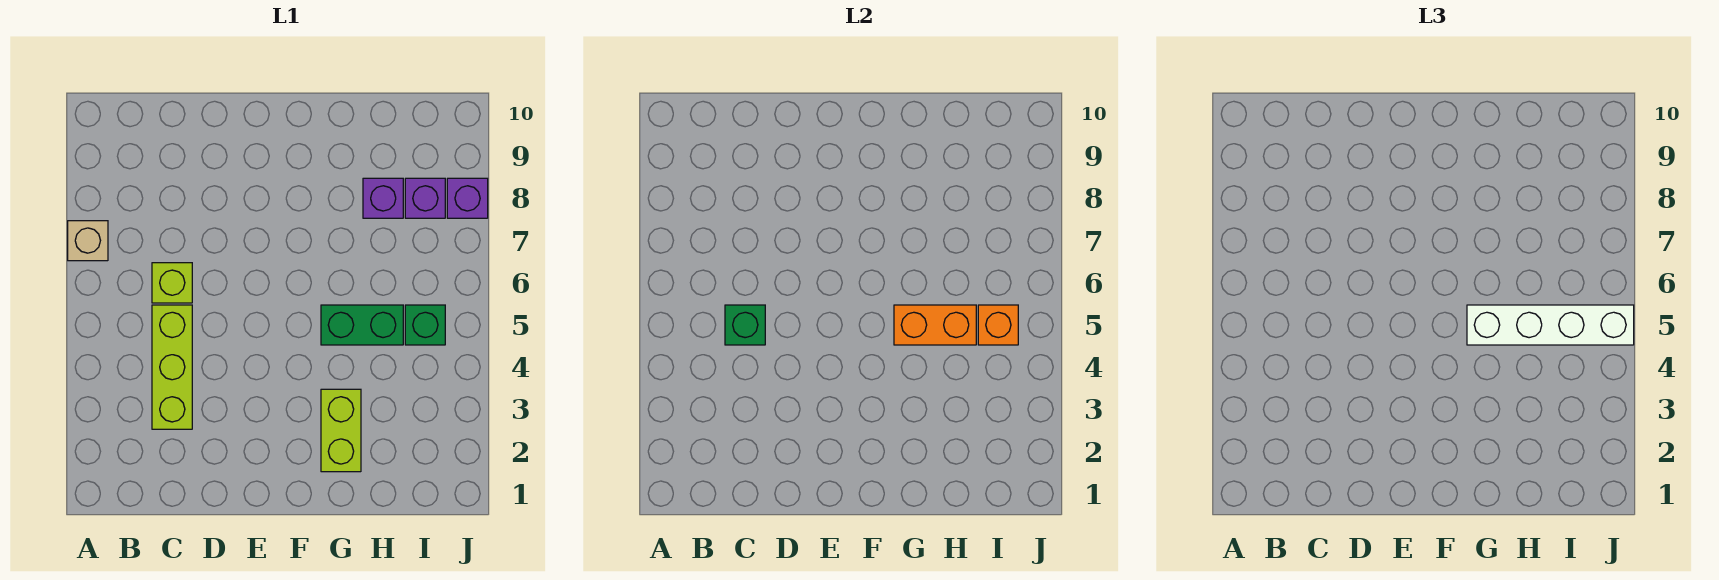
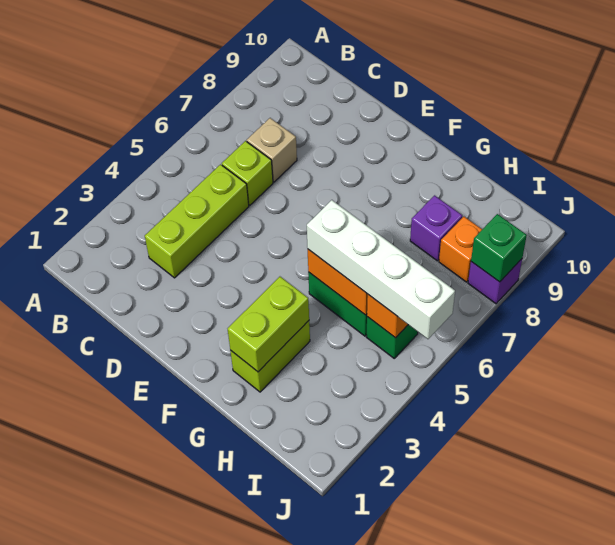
tan brick A7 level 1 -> tan brick C7 level 1
green brick C5 level 2 -> green brick J8 level 2
none -> lime brick G2:G3 level 2
purple brick I8 level 1 -> orange brick I8 level 1

